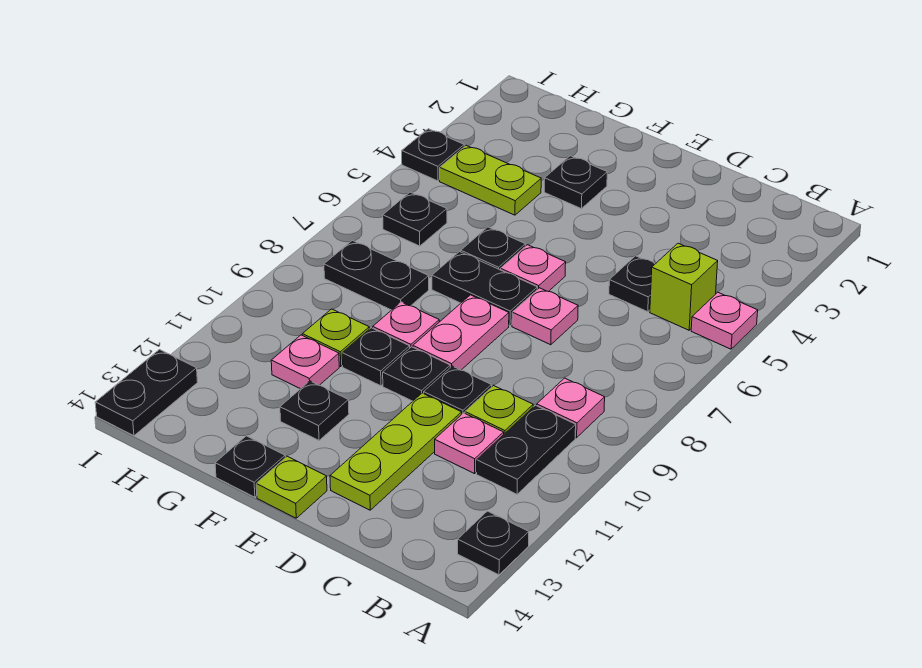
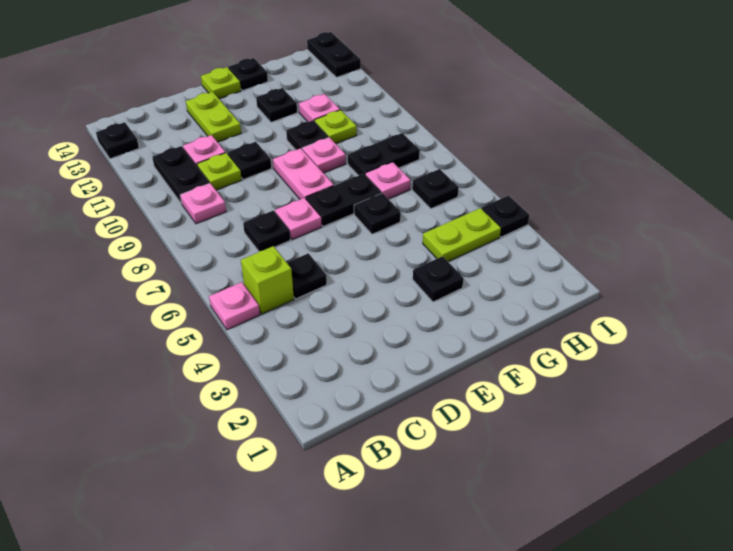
lime plate D11:D13 level 1 -> lime plate D12:D13 level 1
pink plate E6 level 1 -> pink plate G7 level 1
black plate E10 level 1 -> black plate C7 level 1

